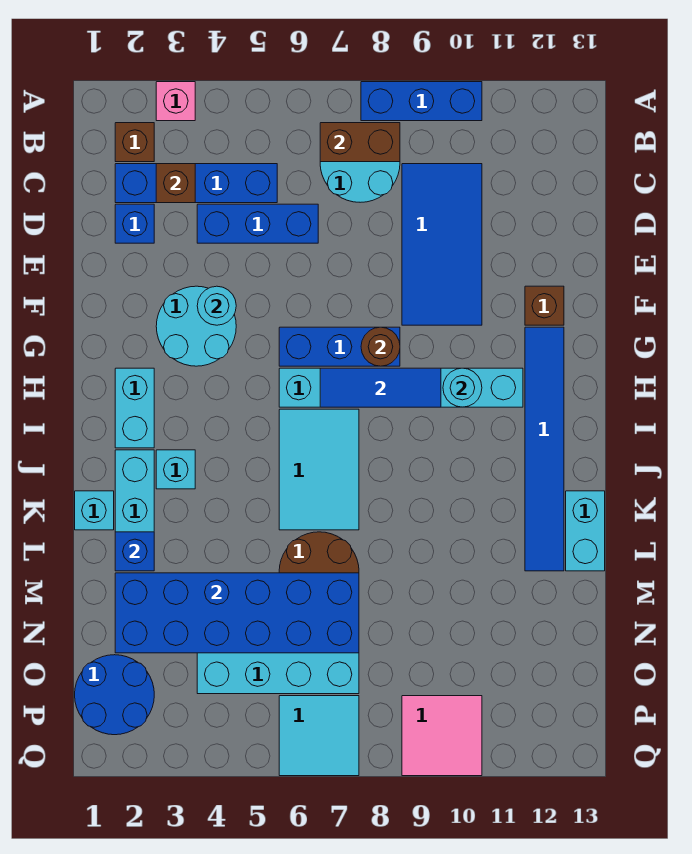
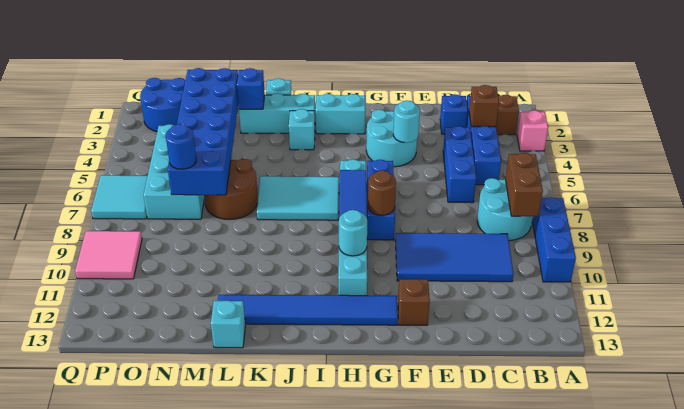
cyan brick K13:L13 level 1 -> cyan brick L13 level 1
none -> blue round brick N7 level 3

